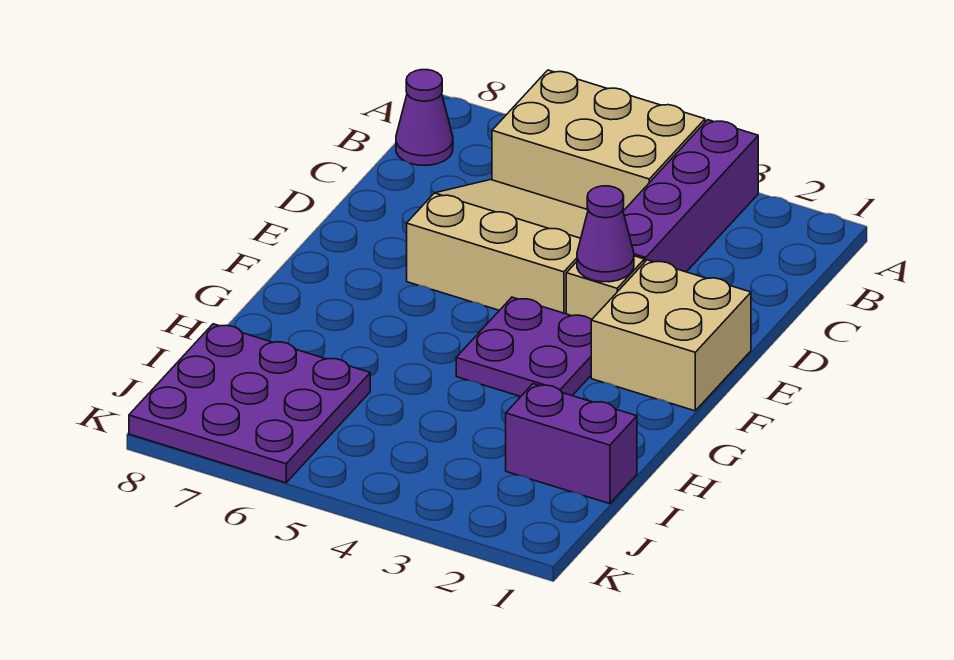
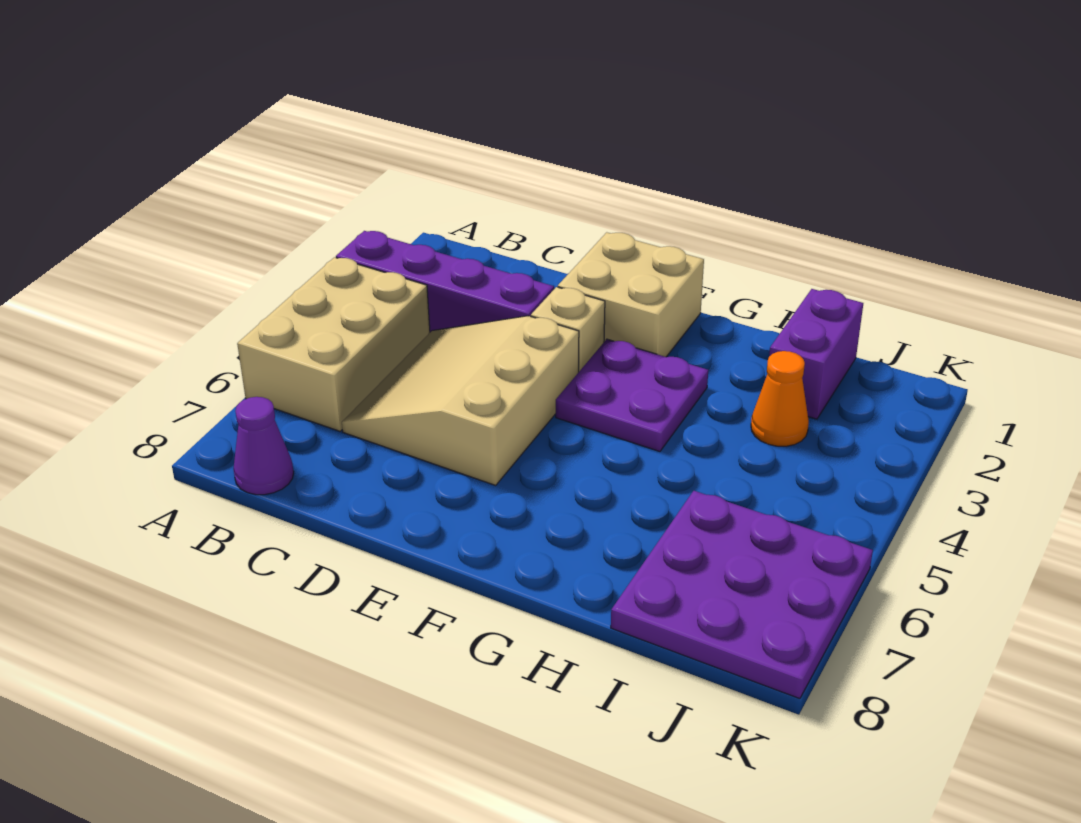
purple cone E3 level 2 -> none
none -> orange cone I3 level 1

